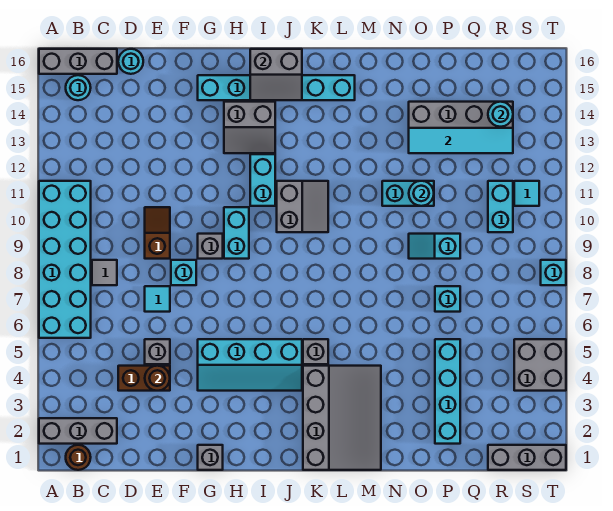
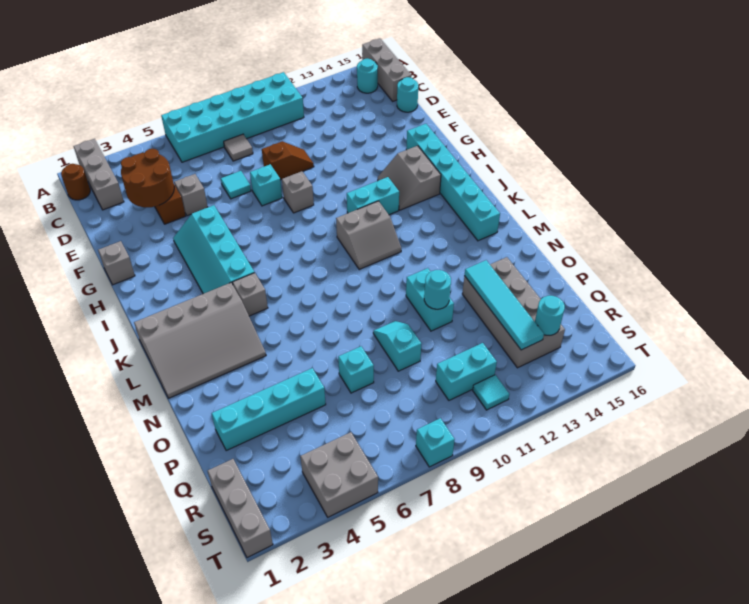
brown round brick E4 level 2 -> brown round brick D3:E4 level 2
cyan brick H9:H10 level 1 -> none
grey slope I15:J16 level 2 top 16 -> none

